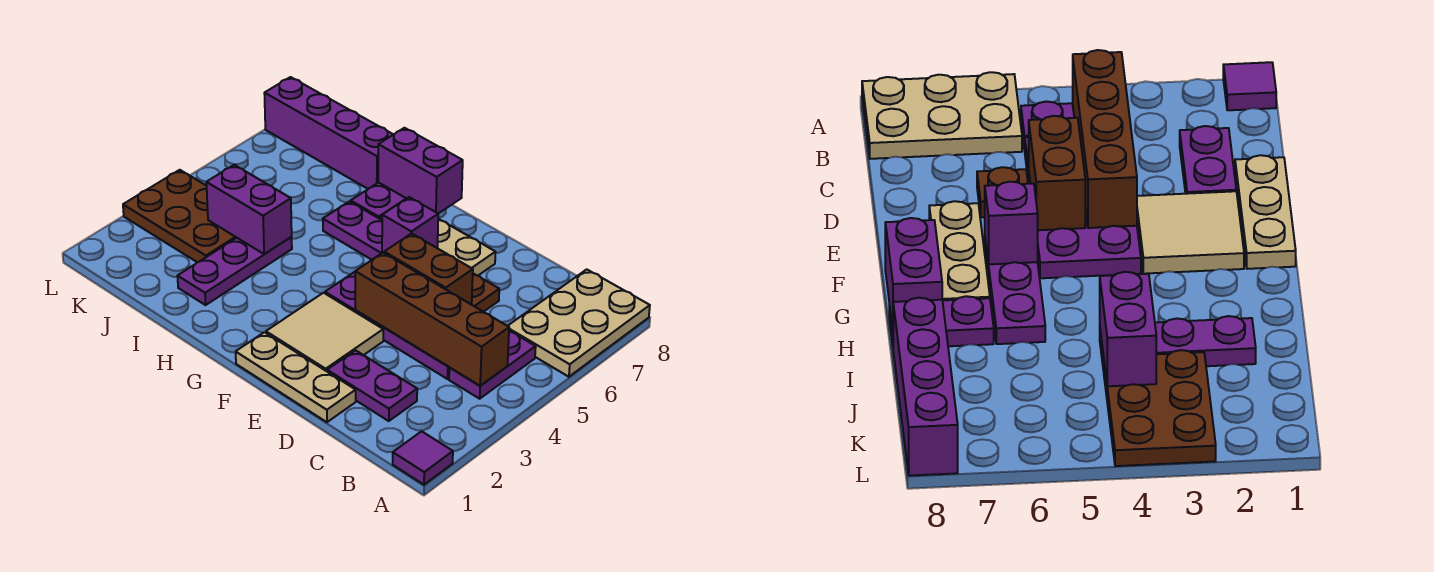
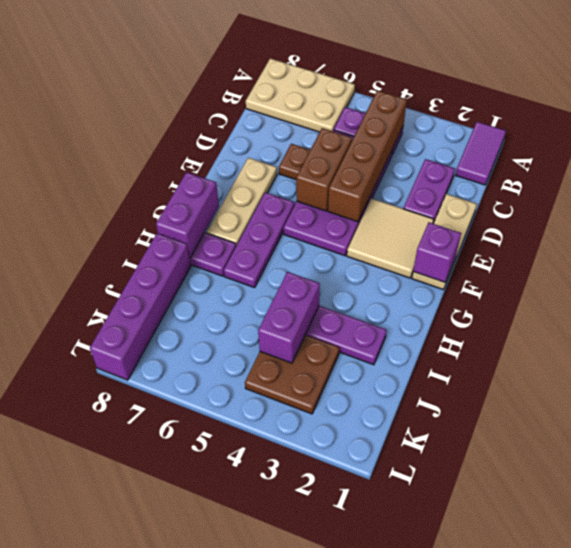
purple tile A1 level 1 -> purple tile A1:B1 level 1
purple brick F6 level 2 -> purple brick F1 level 2
brown plate J3:L4 level 1 -> brown plate J3:K4 level 1

